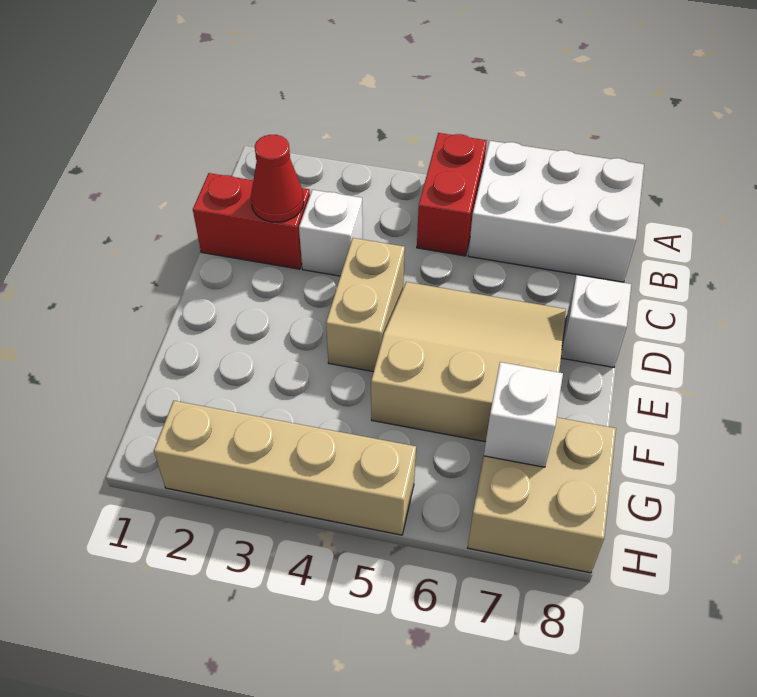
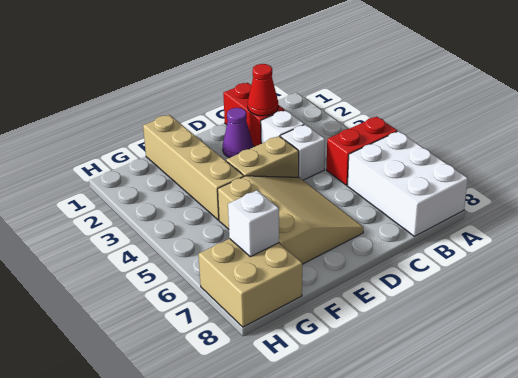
none -> purple cone D2 level 1
white brick D8 level 1 -> white brick C4 level 1
tan brick H2:H5 level 1 -> tan brick F1:F4 level 1

